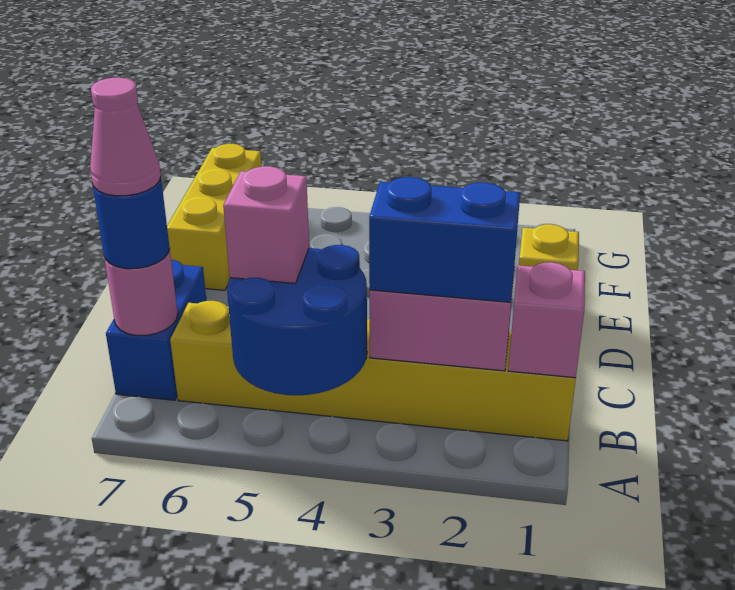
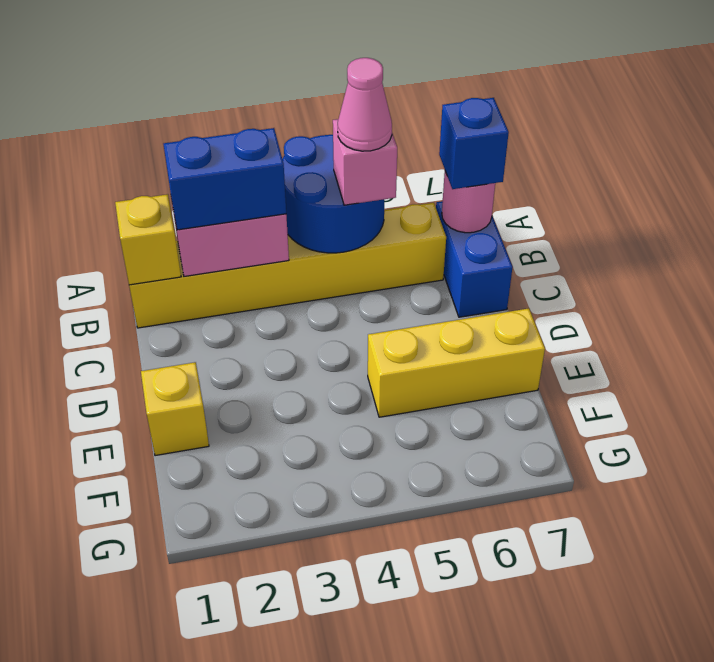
pink brick B1 level 2 -> yellow brick B1 level 2
blue round brick B7 level 3 -> blue brick B7 level 3
pink cone B7 level 4 -> pink cone B5 level 4
yellow brick E7:G7 level 1 -> yellow brick E5:E7 level 1

